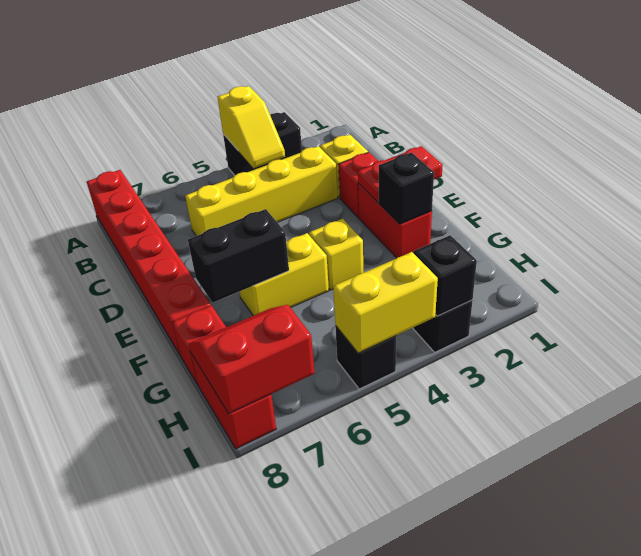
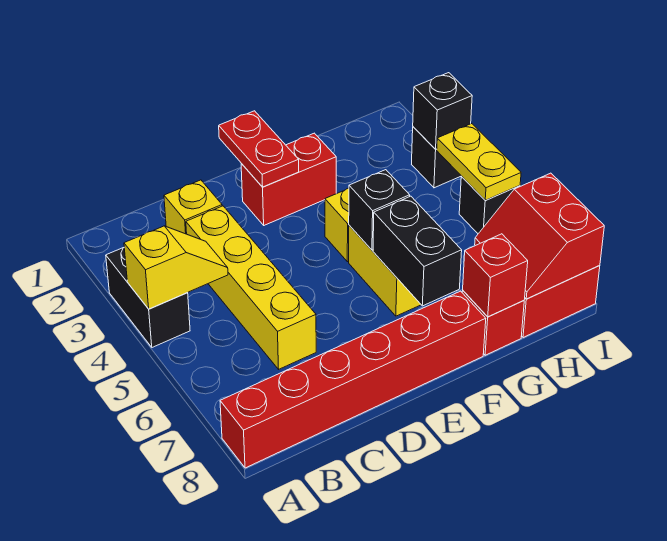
red brick D2 level 1 -> red brick G8 level 2
black brick F2 level 2 -> black brick F5 level 2
yellow brick I4:I5 level 2 -> yellow plate I4:I5 level 2

